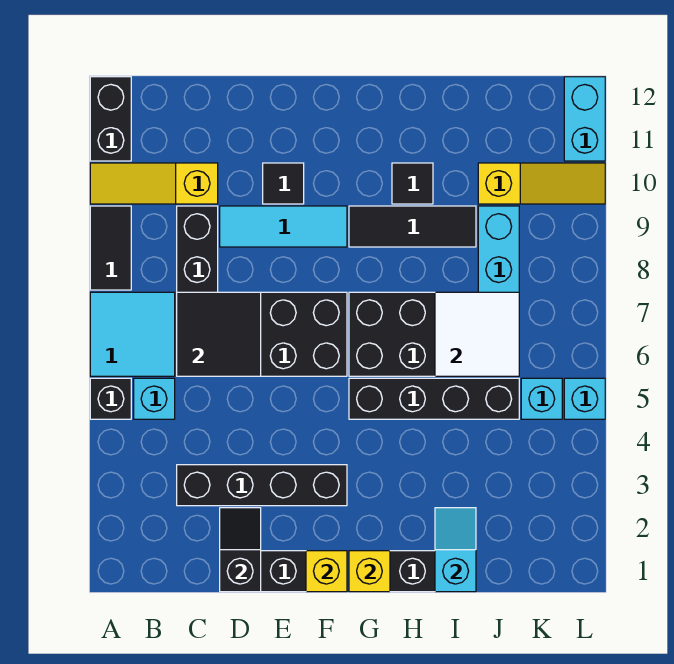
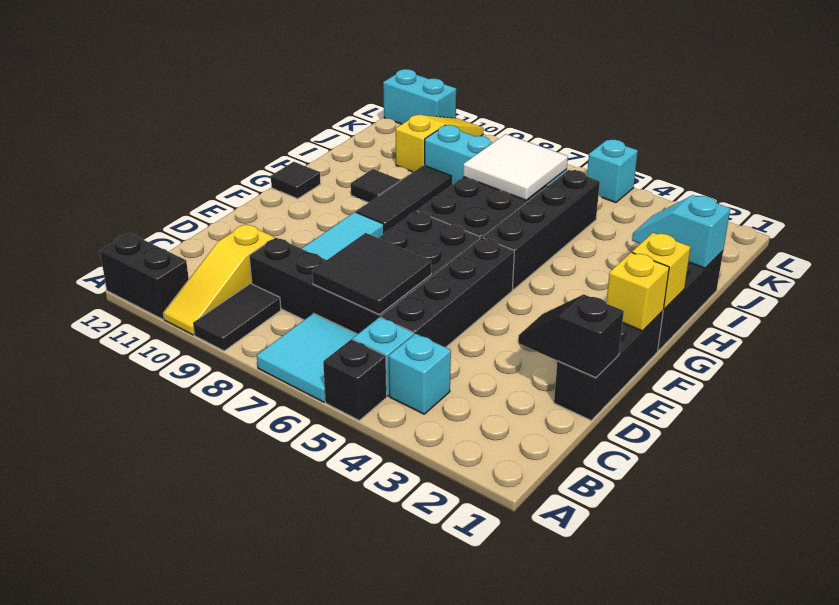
black tile A8:A9 level 1 -> black tile A9:B9 level 1
black brick C3:F3 level 1 -> black brick C5:F5 level 1
black tile E10 level 1 -> black tile G12 level 1
cyan brick K5 level 1 -> cyan brick B4 level 1

